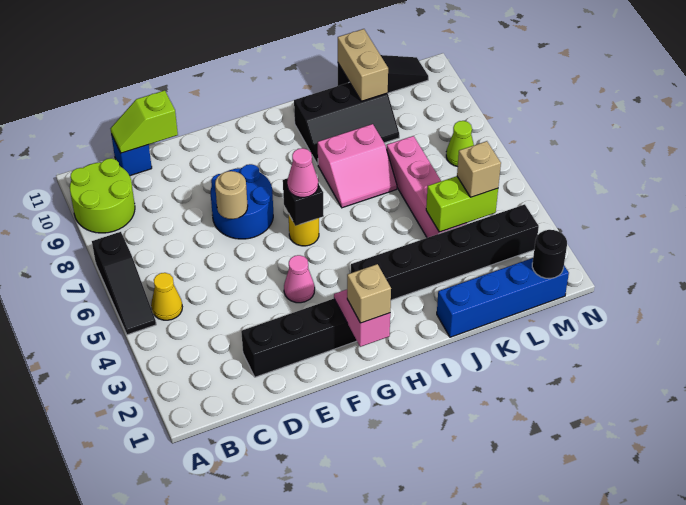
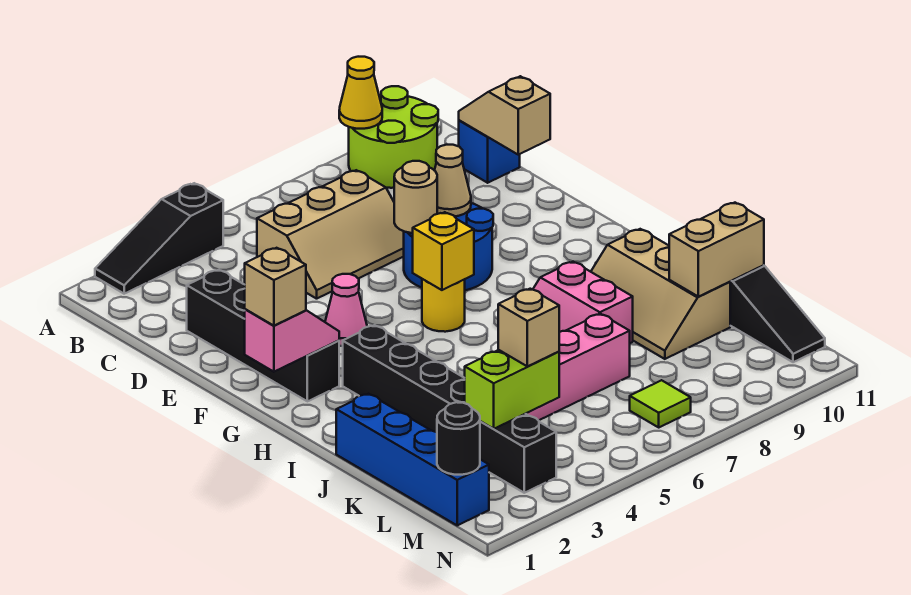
black slope A5:A7 level 1 top 7 -> black slope A2:A4 level 1 top 4
yellow cone B5 level 1 -> yellow cone A9 level 2
none -> tan slope C5:D7 level 1 top C
lime slope C11:D11 level 2 top D -> tan slope C11:D11 level 2 top D
none -> tan cone E8 level 2
black brick G6 level 2 -> yellow brick G6 level 2
pink cone G6 level 3 -> none
black slope I9:K10 level 1 top 10 -> tan slope I9:K10 level 1 top 10
lime brick K4:L4 level 2 -> lime brick L3:L4 level 2
lime cone M7 level 1 -> lime tile M7 level 1

